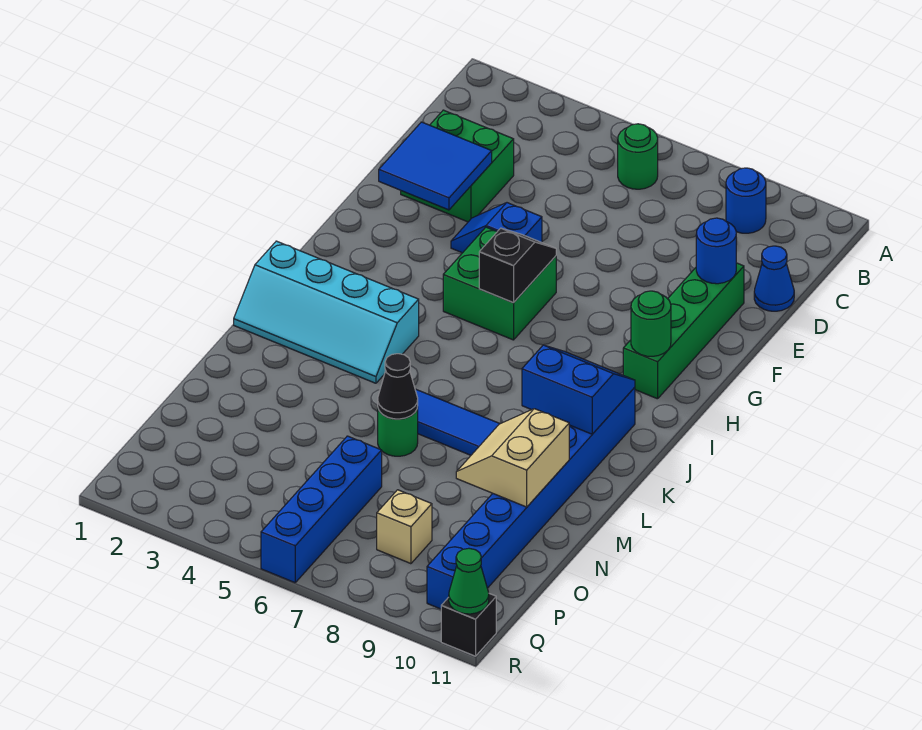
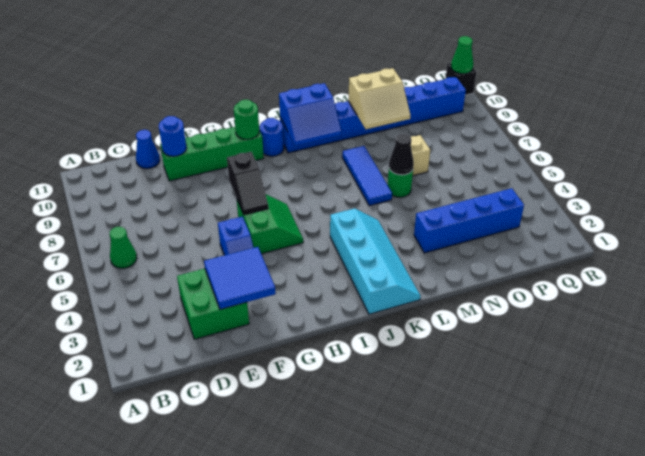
green round brick B6 level 1 -> green cone B6 level 1
blue round brick B9 level 1 -> blue round brick I10 level 1
green brick G5:H6 level 1 -> green slope G5:H6 level 1 top G
black slope G6:H6 level 2 top H -> black slope G6:G7 level 2 top 7
blue slope J9:K10 level 2 top K -> blue slope J9:K10 level 2 top 10
blue brick O6:R6 level 1 -> blue brick M3:P3 level 1
tan brick P8 level 1 -> tan brick N7 level 1

